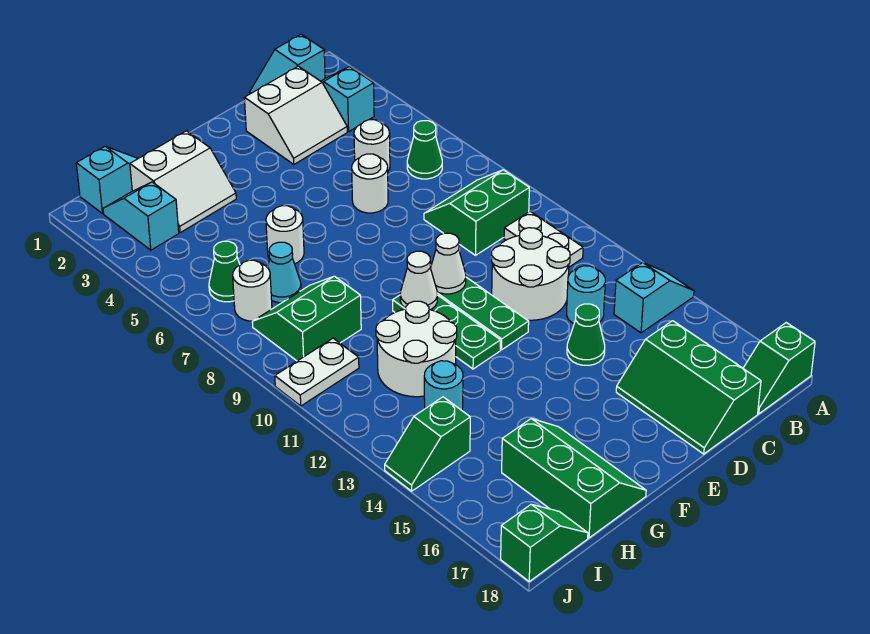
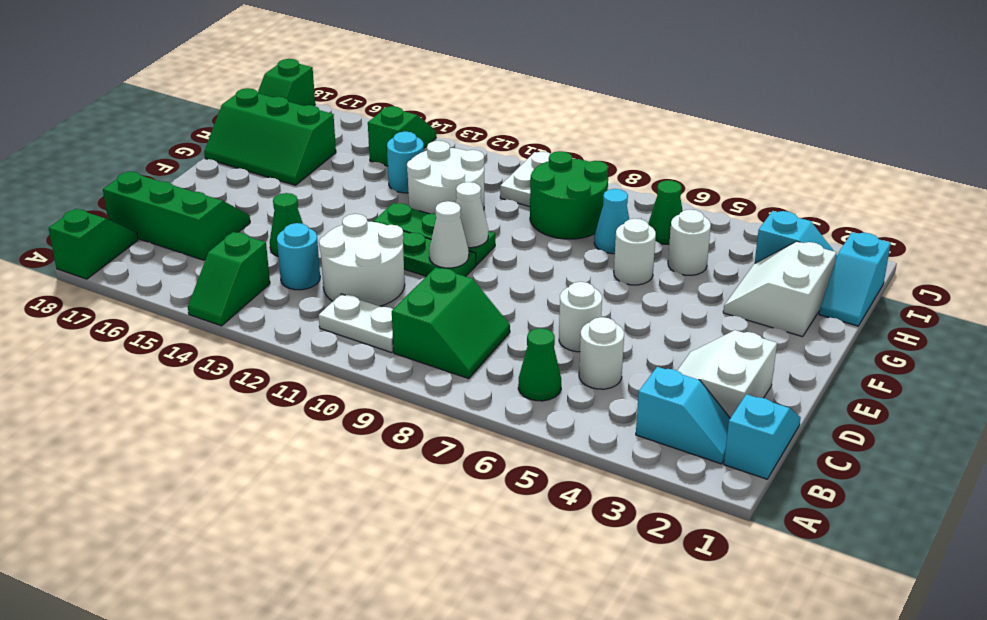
cyan slope A14:B14 level 1 top B -> green slope A14:B14 level 1 top B
green slope H8:I9 level 1 top 9 -> green round brick H8:I9 level 1
white round brick I7 level 1 -> white round brick H5 level 1

